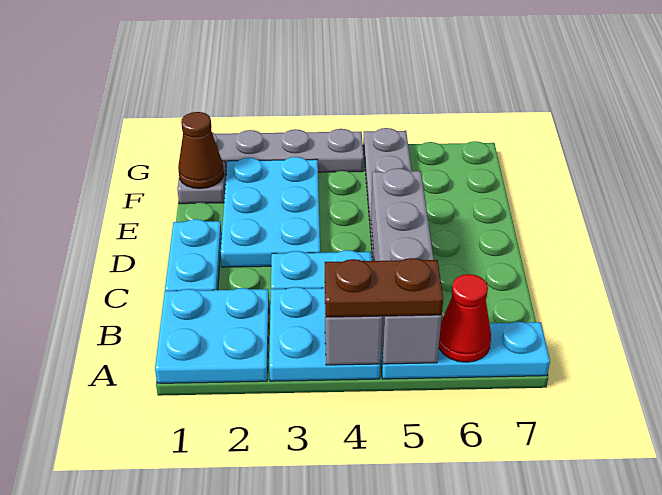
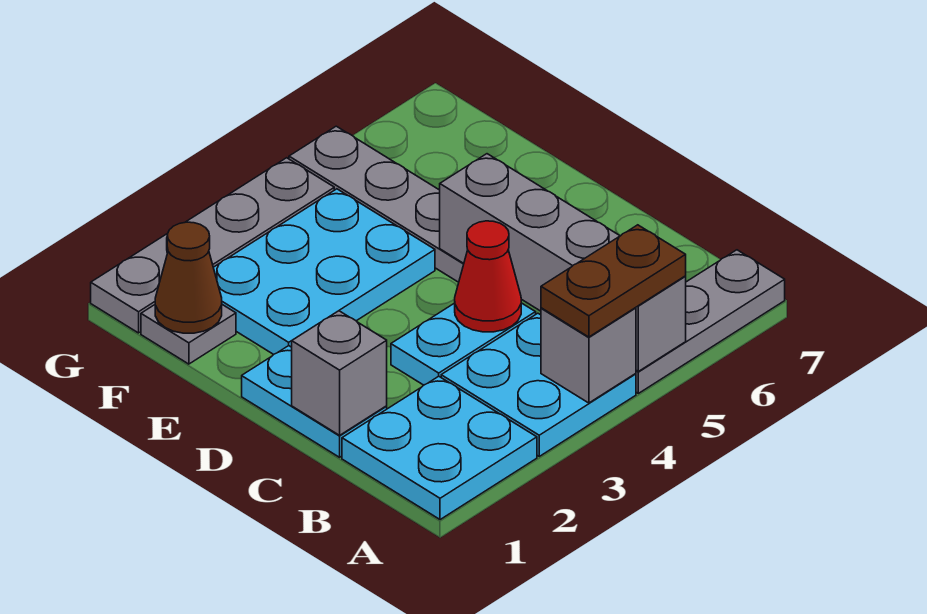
cyan plate A5:A7 level 1 -> grey plate A5:A7 level 1
red cone A6 level 2 -> red cone C4 level 2
none -> grey brick C1 level 2
cyan plate D2:F3 level 1 -> cyan plate E2:F4 level 1

